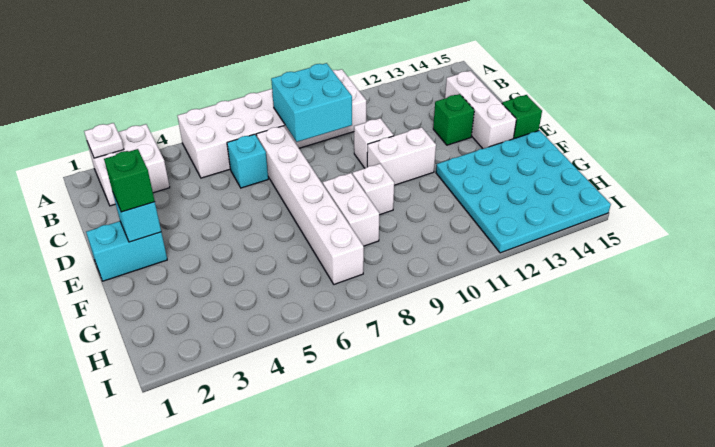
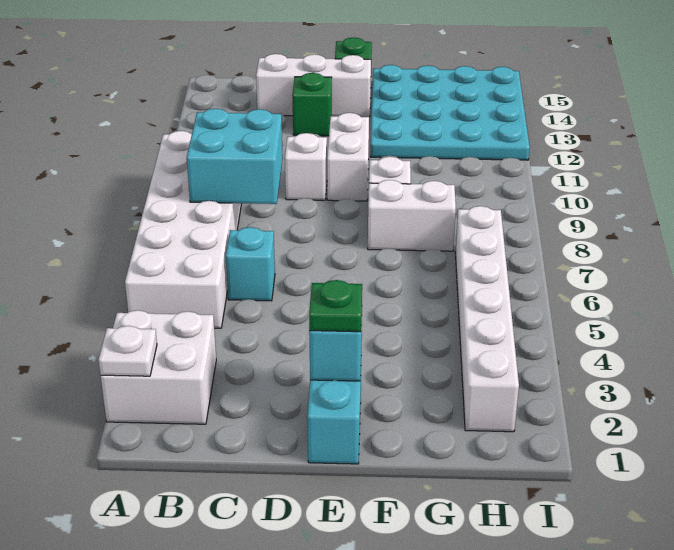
white brick C7:H7 level 1 -> white brick H2:H7 level 1
green brick E2 level 3 -> green plate E2 level 3

